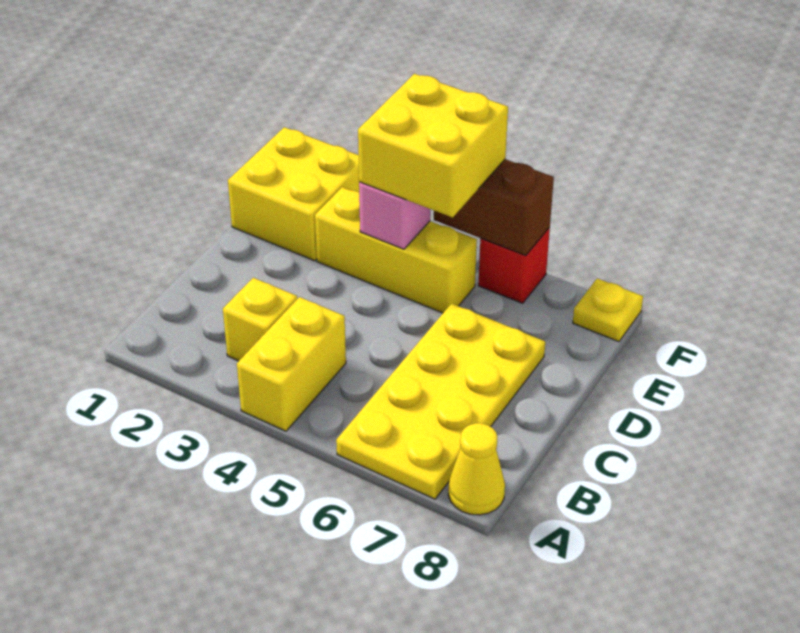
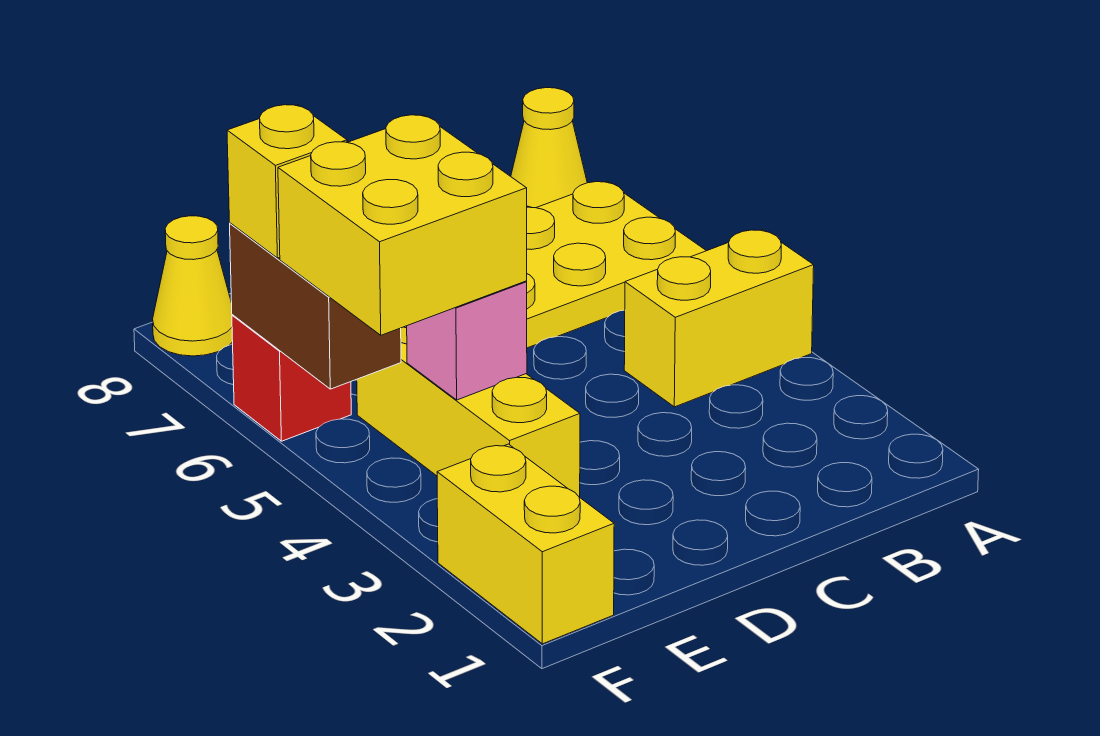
yellow brick B3 level 1 -> yellow brick F6 level 3
yellow brick E1:F2 level 1 -> yellow brick F1:F2 level 1
yellow plate F8 level 1 -> yellow cone F8 level 1

